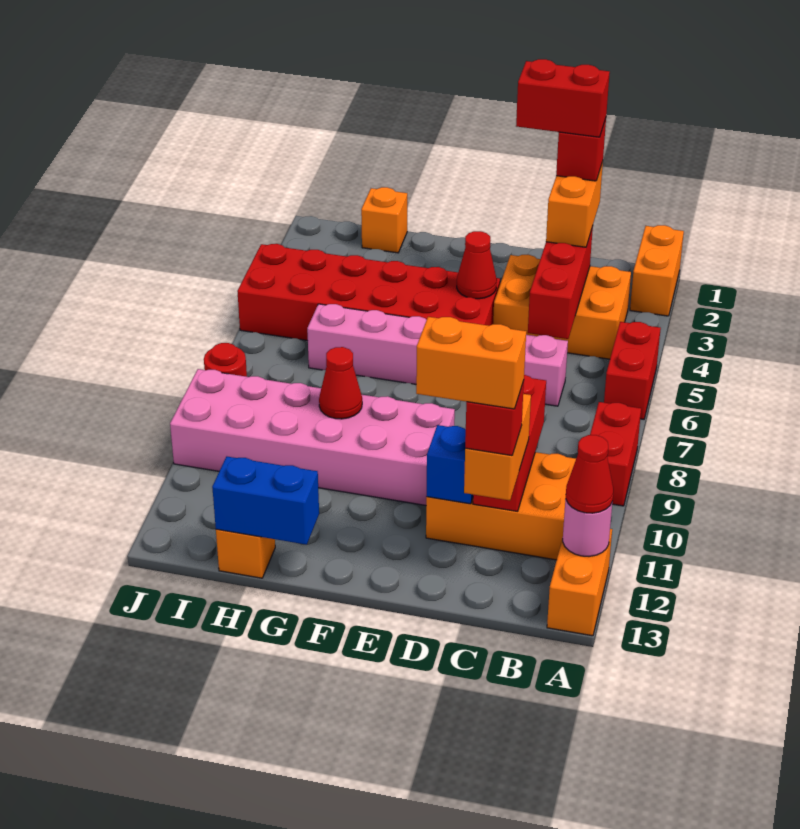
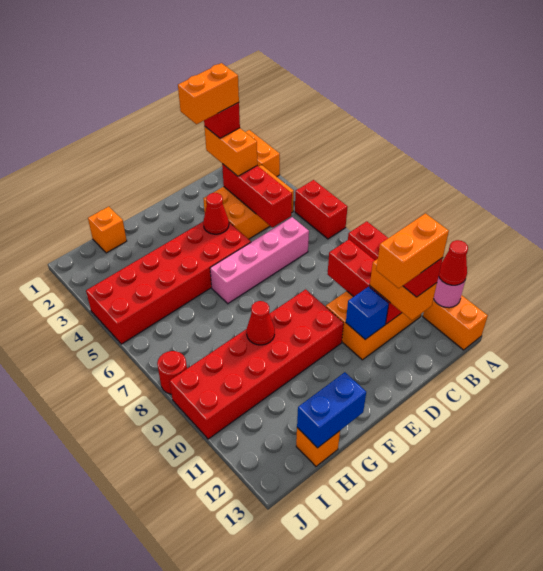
red brick C2:D2 level 5 -> orange brick C2:D2 level 5
pink brick C6:H6 level 1 -> pink brick C6:F6 level 1
pink brick E9:J10 level 1 -> red brick E9:J10 level 1

